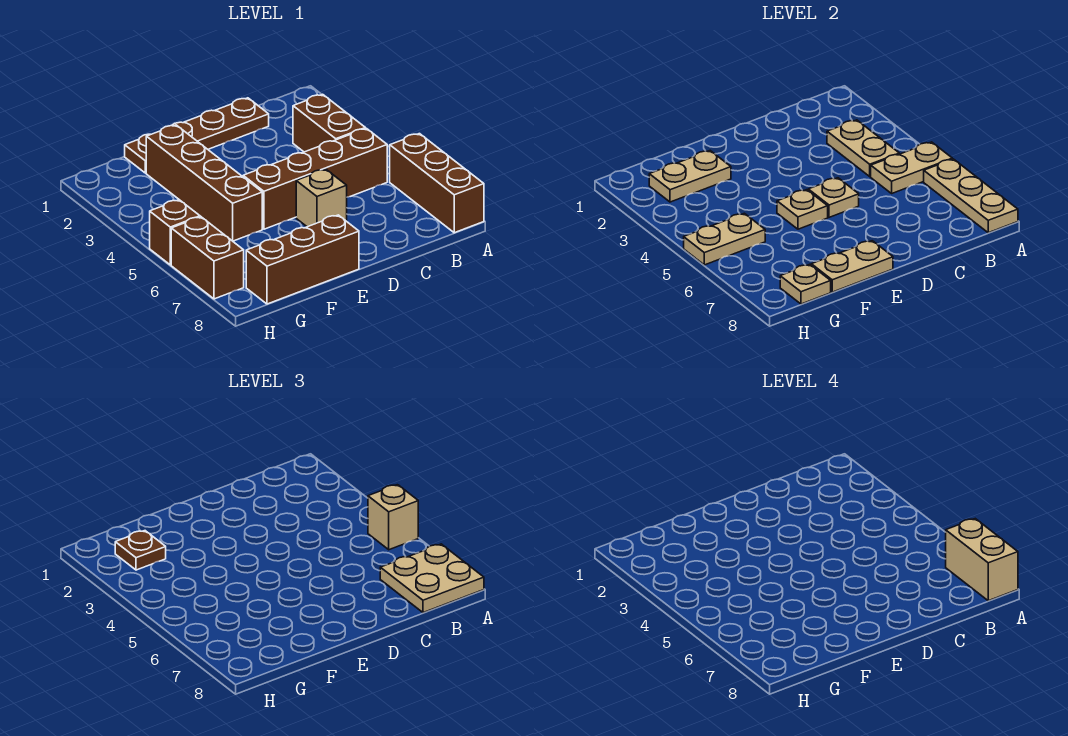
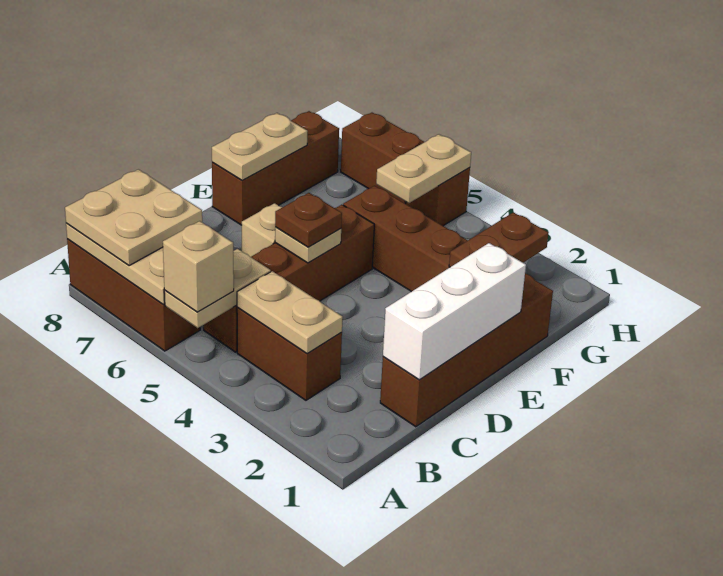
tan brick A7:A8 level 4 -> none
brown plate C1:F1 level 1 -> brown brick C1:F1 level 1
none -> white brick C1:E1 level 2
tan plate E5 level 2 -> none
tan plate F2:G2 level 2 -> brown plate F2:G2 level 2
brown plate G2 level 3 -> brown plate D5 level 3
tan plate G8 level 2 -> none

